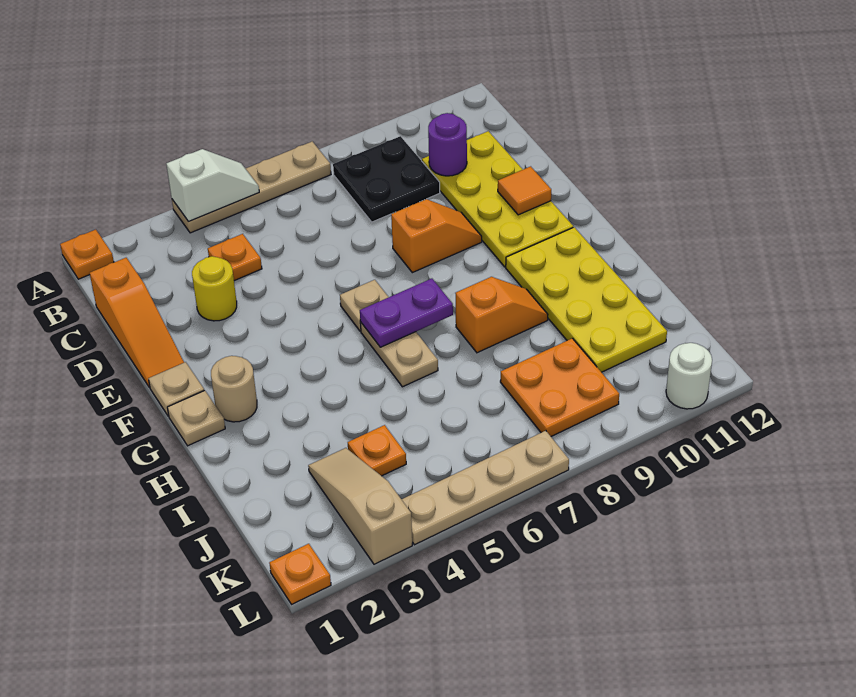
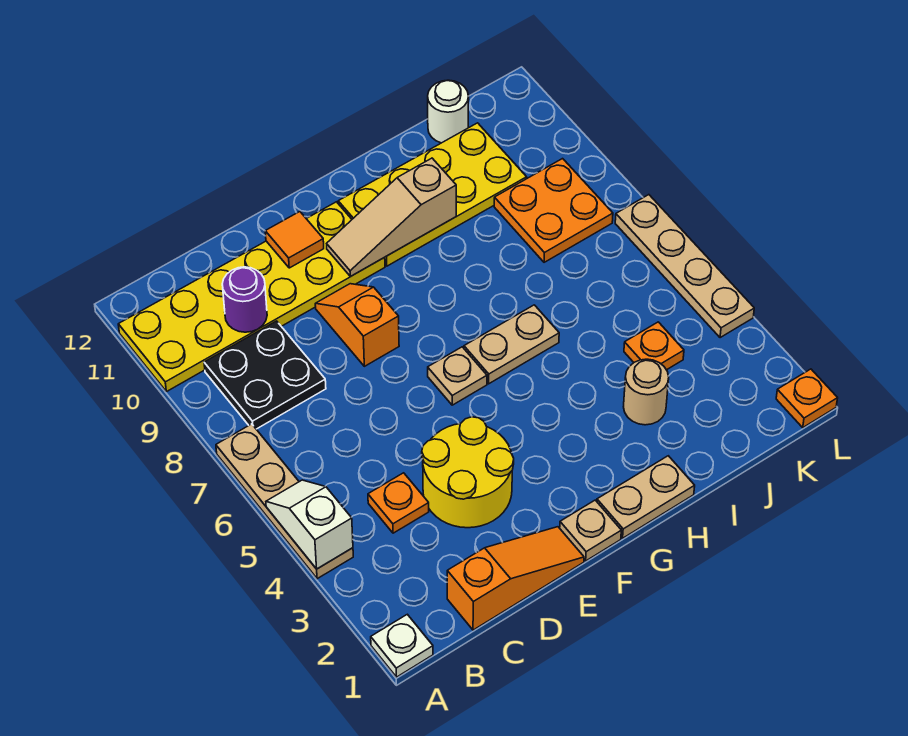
orange plate A1 level 1 -> white plate A1 level 1
yellow plate C10:F11 level 1 -> yellow plate A10:F11 level 1
yellow round brick D3 level 1 -> yellow round brick D3:E4 level 1
tan plate G1 level 1 -> tan plate G1:H1 level 1
tan round brick G2 level 1 -> tan round brick I3 level 1
purple plate G6:G7 level 2 -> none
orange slope H8:H9 level 1 top 8 -> none
tan slope J3:L3 level 1 top L -> tan slope F10:H10 level 2 top H
white round brick L11 level 1 -> white round brick J12 level 1

